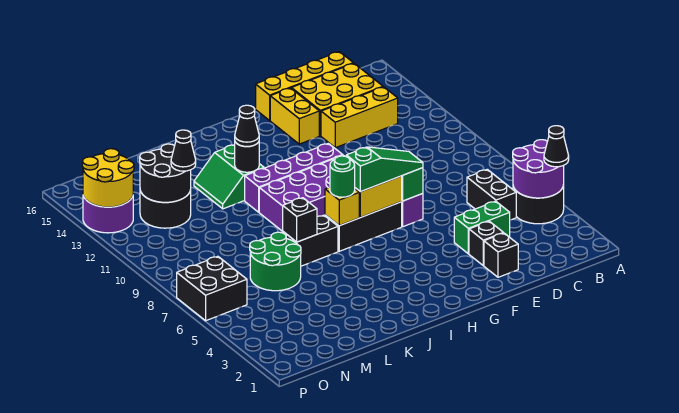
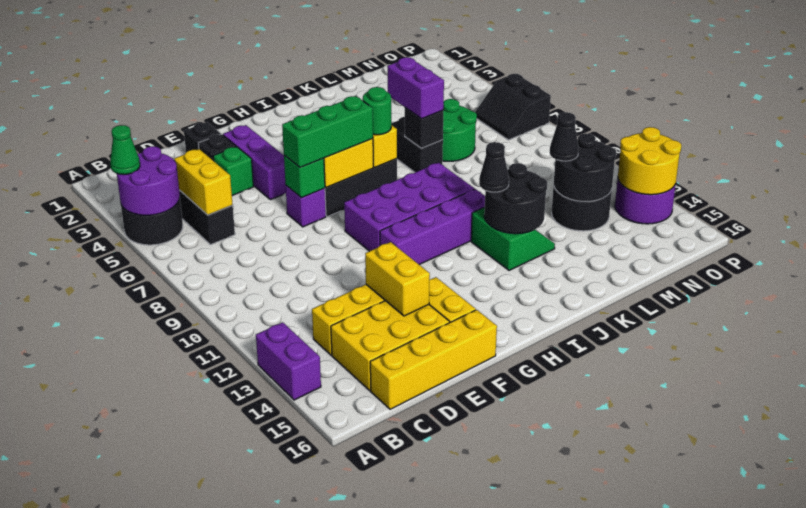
black cone A4 level 3 -> green cone A4 level 3
none -> purple brick A13:A14 level 1
none -> yellow brick C5:C6 level 2
green brick D4:E4 level 1 -> green brick E4 level 1
none -> yellow brick E13:E14 level 2
none -> purple brick F3:F5 level 1
green slope F7:H7 level 3 top H -> green brick F7:H7 level 3
black brick J7:K7 level 1 -> black brick K6:K7 level 1
black round brick J12 level 2 -> black round brick J12:K13 level 2
none -> purple brick K6:K7 level 3
black brick O6:P7 level 1 -> black slope O6:P7 level 1 top P

